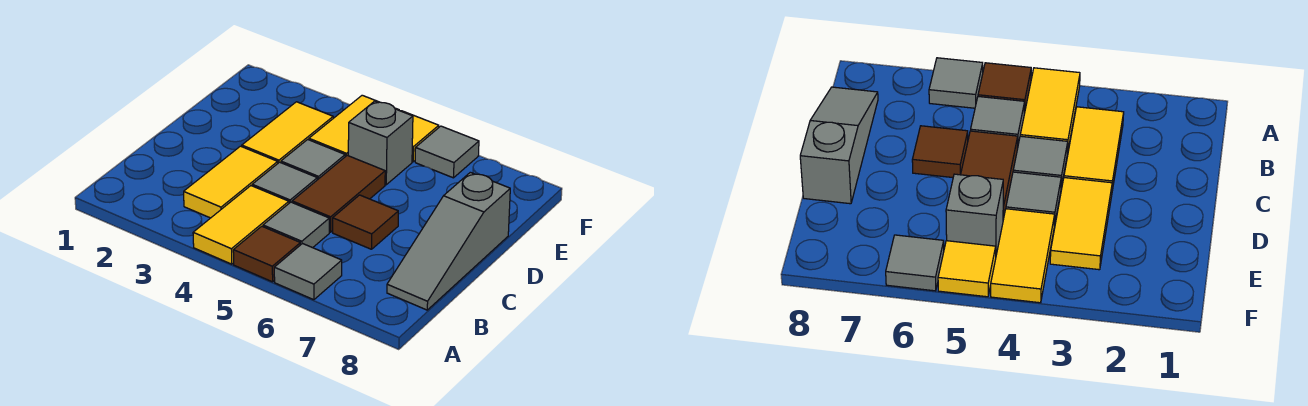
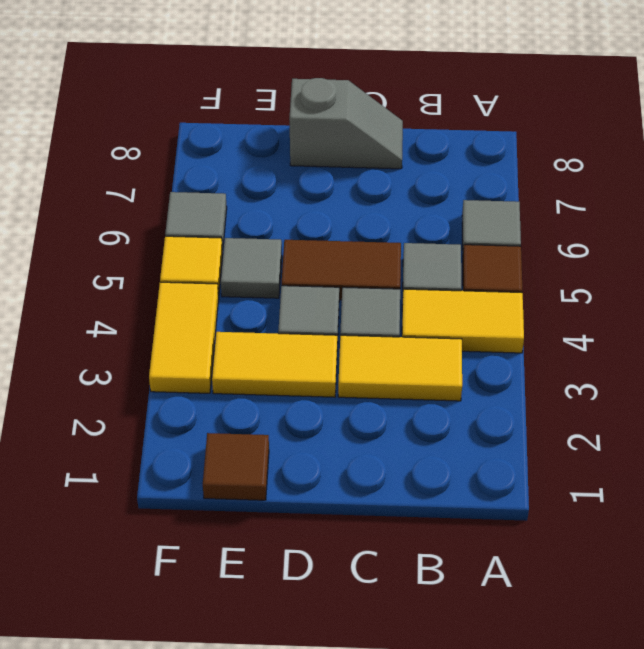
grey slope B8:D8 level 1 top D -> grey slope C8:D8 level 1 top D
brown tile C6 level 1 -> brown tile E1 level 1
yellow tile E4:F4 level 1 -> yellow tile F3:F4 level 1
grey brick E5 level 1 -> grey tile E5 level 1

